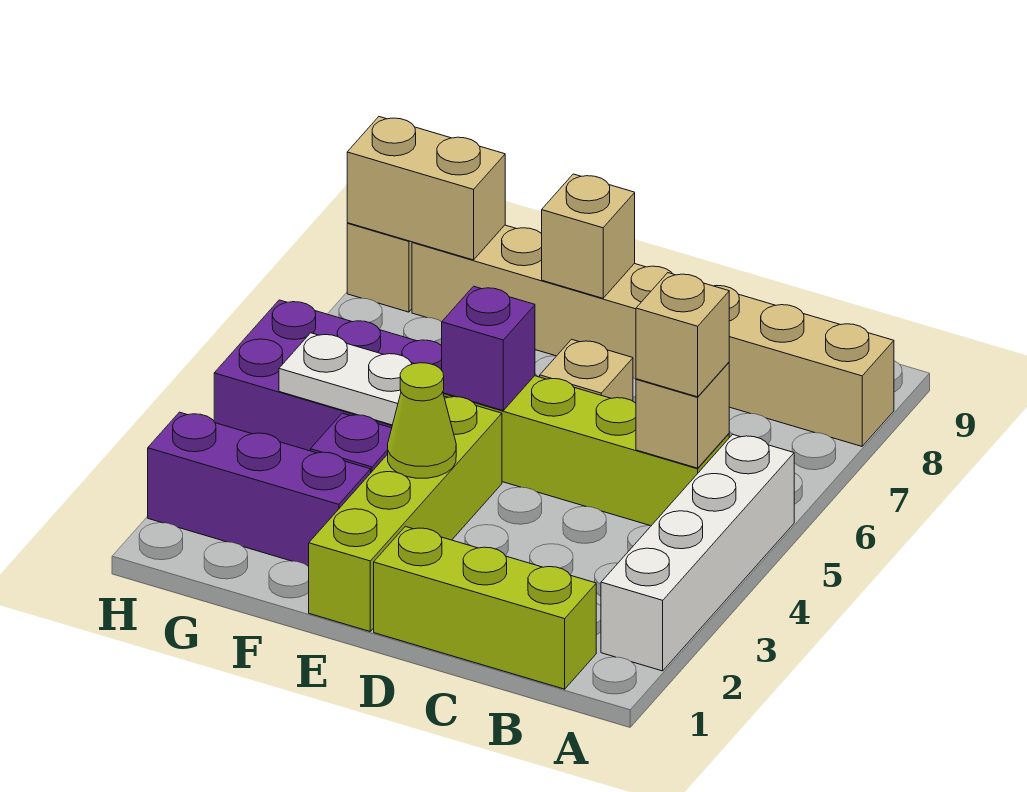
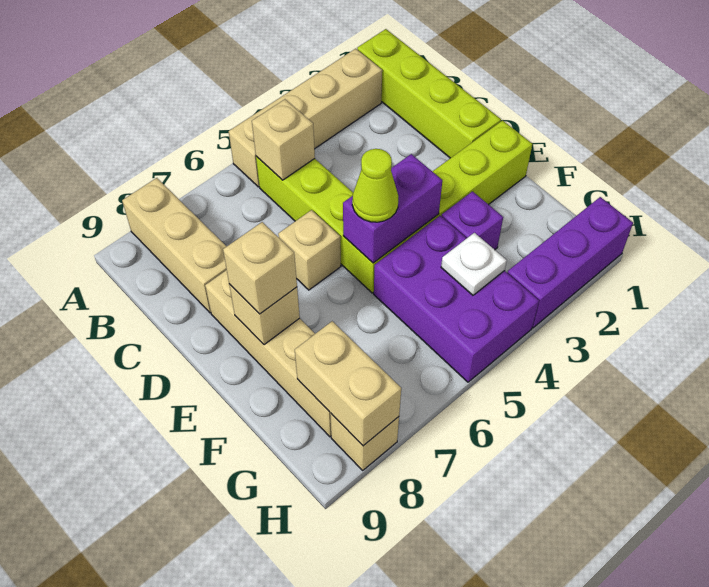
white brick A2:A5 level 1 -> tan brick A2:A5 level 1
lime brick B1:D1 level 1 -> lime brick A1:D1 level 1
tan brick B5 level 3 -> tan brick E8 level 3
lime cone E3 level 2 -> lime cone E5 level 3
purple brick E5 level 2 -> purple brick E4:E5 level 2
purple brick F2:H2 level 1 -> purple brick H1:H3 level 1
white plate F4:G4 level 2 -> white plate G4 level 2

